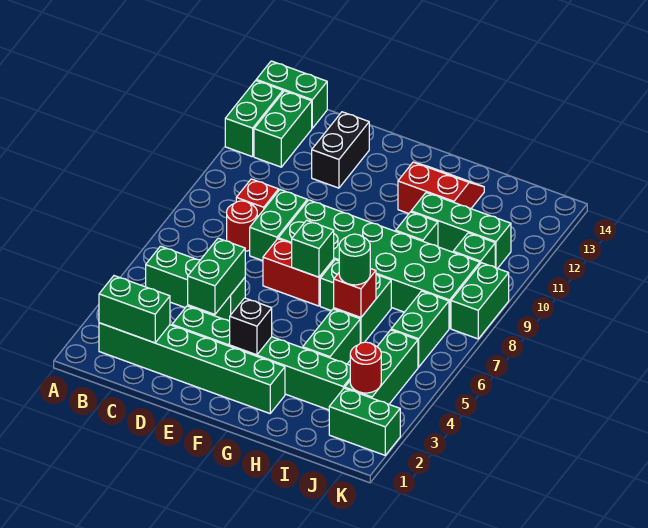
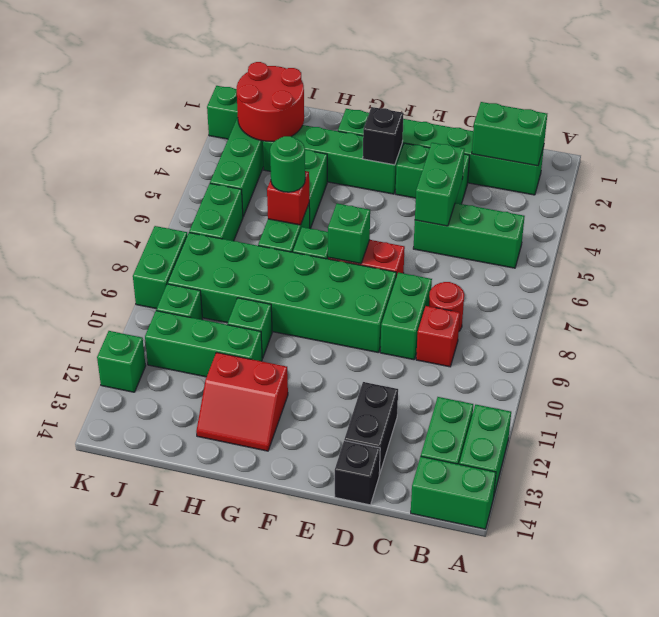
none -> black brick D14 level 1
red round brick J3 level 2 -> red round brick I2:J3 level 2
none -> green brick K12 level 1

